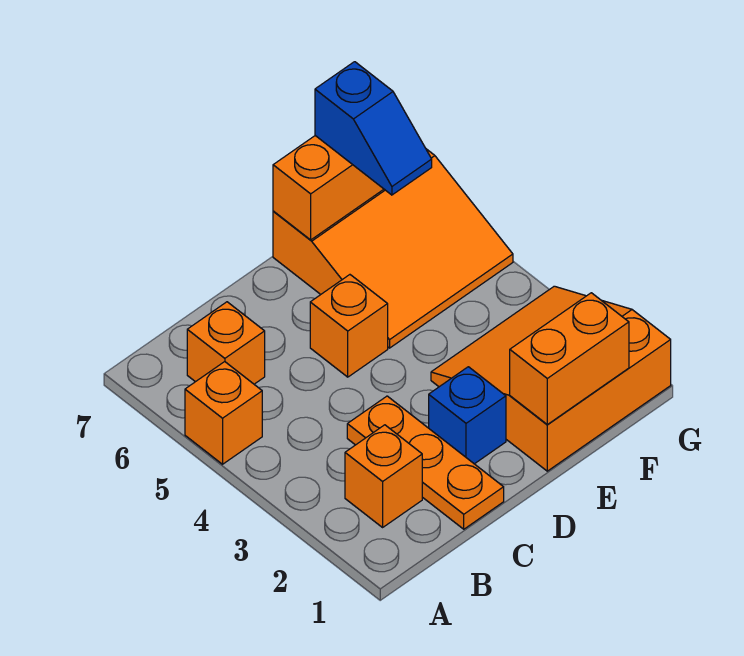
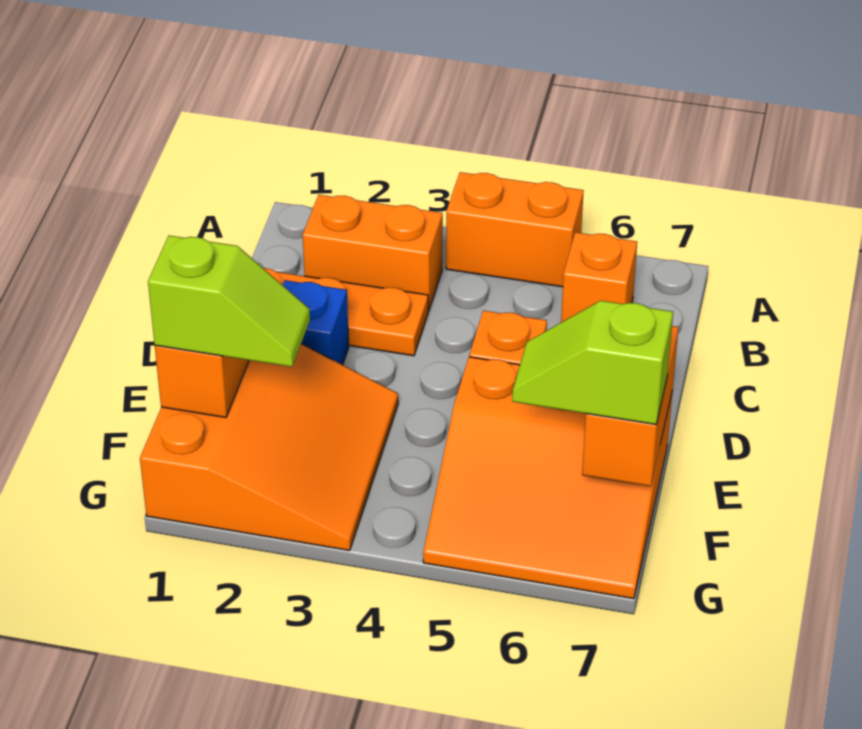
orange brick A5 level 1 -> orange brick A4:A5 level 1
orange brick B2 level 1 -> orange brick B2:B3 level 1
orange slope E5:G7 level 1 top 7 -> orange slope E5:G7 level 1 top E
none -> lime slope F1:F2 level 3 top 1
blue slope F6:F7 level 3 top 7 -> lime slope F6:F7 level 3 top 7

